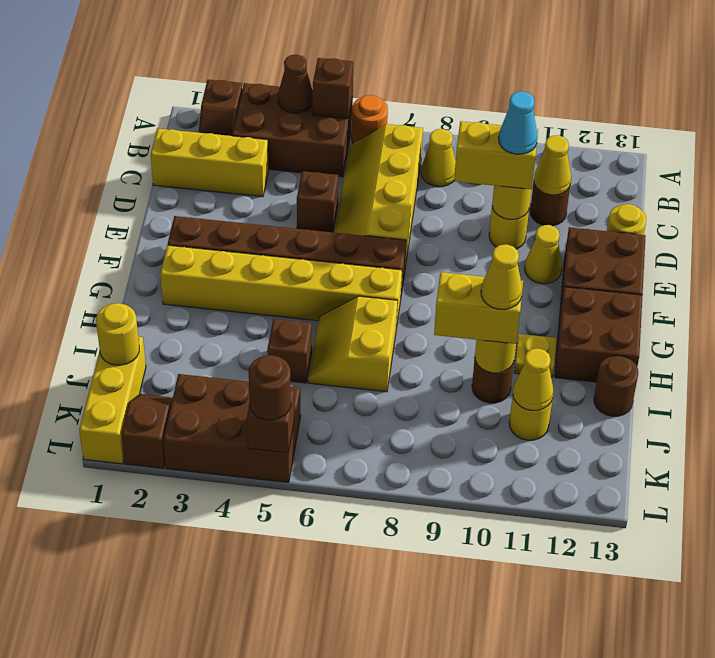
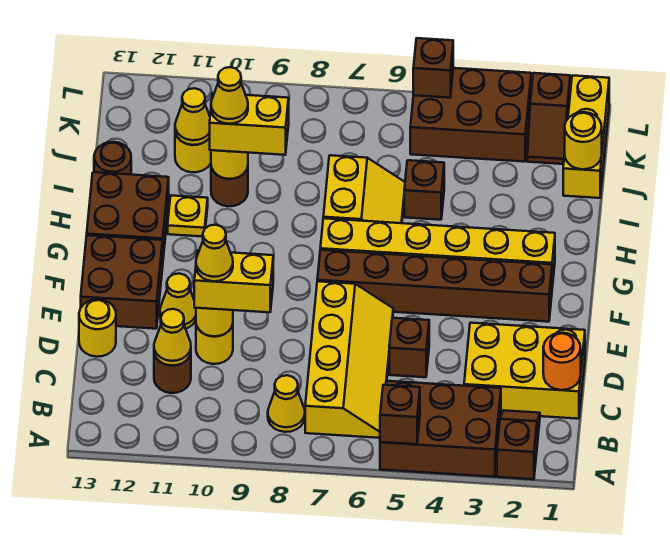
brown cone A4 level 2 -> none
orange round brick A6 level 1 -> orange round brick C1 level 2
yellow brick C1:C3 level 1 -> yellow brick C1:D3 level 1
cyan cone D10 level 4 -> yellow cone D10 level 4
brown round brick L5 level 3 -> none

